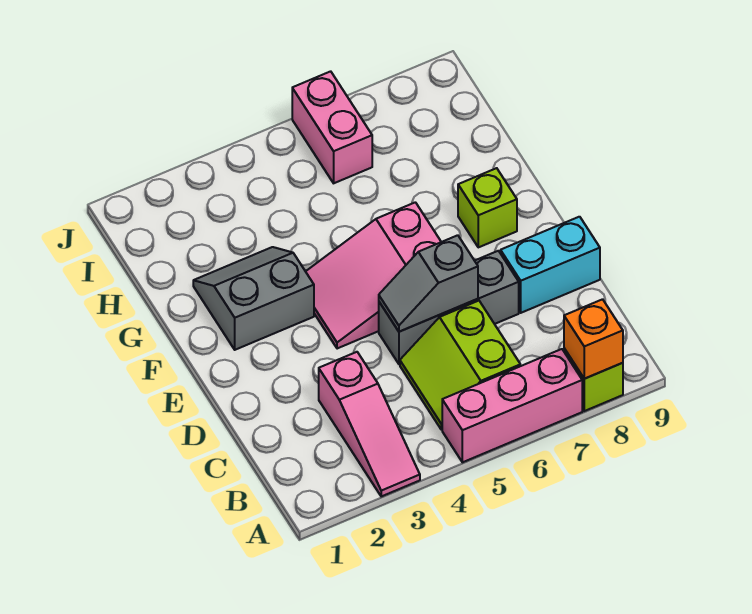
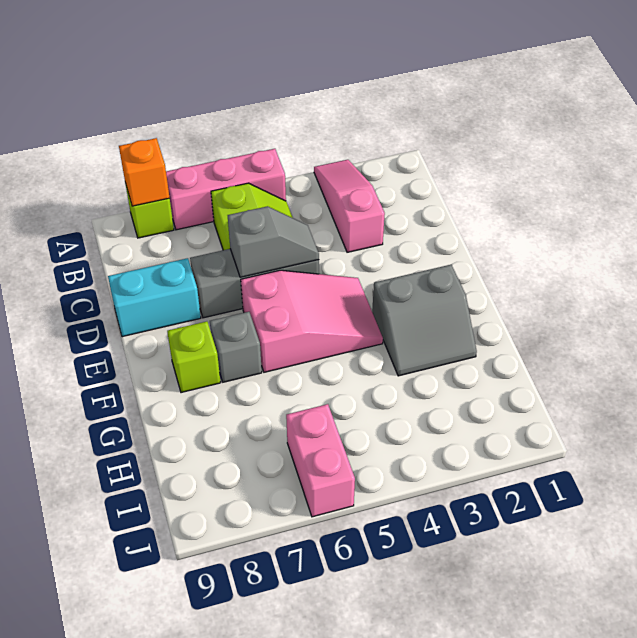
none -> grey brick F7 level 1

